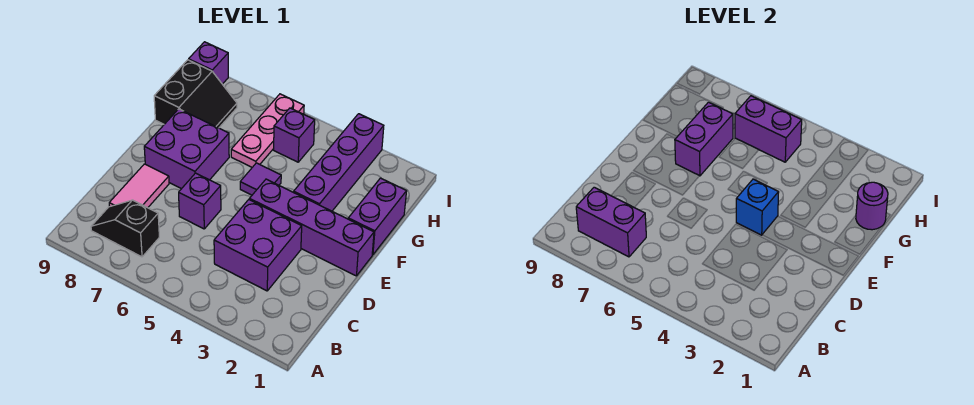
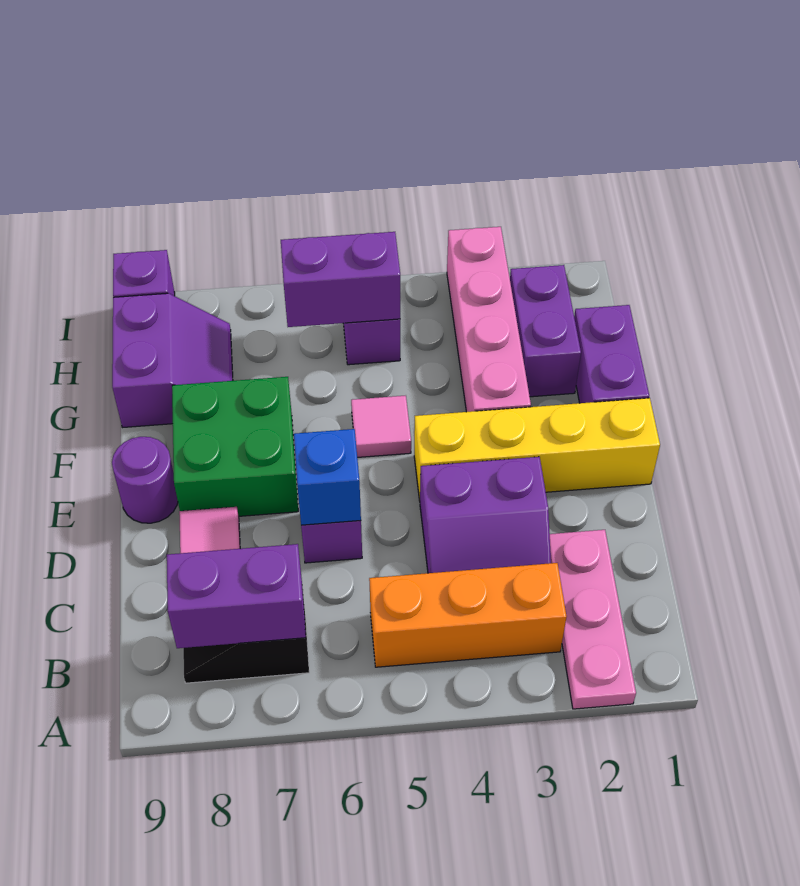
none -> orange brick B3:B5 level 1
purple brick C3:D4 level 1 -> purple slope C3:D4 level 1 top D
purple brick E1:E4 level 1 -> yellow brick E1:E4 level 1
blue brick E4 level 2 -> blue brick D6 level 2
purple brick E7:F8 level 1 -> green brick E7:F8 level 1
purple brick F3:I3 level 1 -> pink brick F3:I3 level 1
purple tile F5 level 1 -> pink tile F5 level 1
purple brick F7:G7 level 2 -> purple brick G2:H2 level 1
purple round brick G1 level 2 -> purple round brick E9 level 1
pink plate G6:I6 level 1 -> pink plate A2:C2 level 1
black slope G8:H9 level 1 top 9 -> purple slope G8:H9 level 1 top 9

